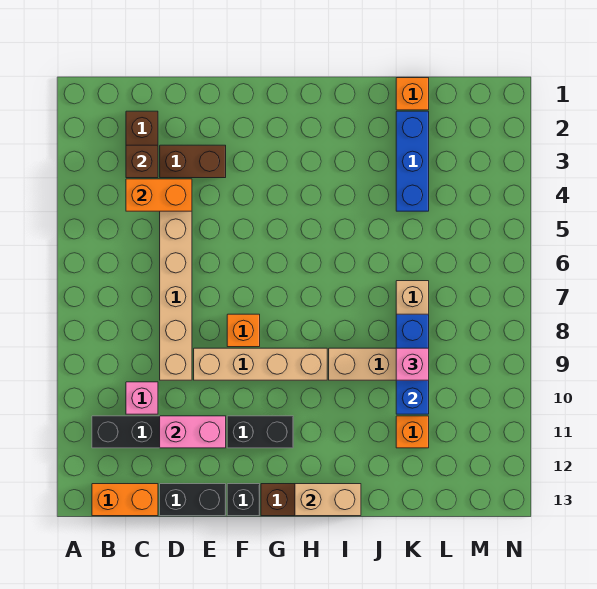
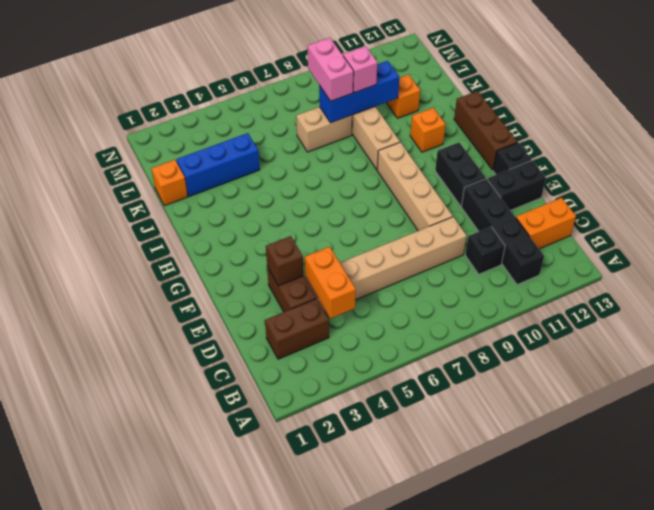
orange brick B13:C13 level 1 -> orange brick C12:C13 level 1
brown brick C3 level 2 -> brown brick E3 level 2
pink brick C10 level 1 -> black brick C10 level 1
pink brick D11:E11 level 2 -> pink brick K8:L8 level 3
black brick D13:E13 level 1 -> black brick E12:E13 level 1
orange brick F8 level 1 -> orange brick I11 level 1
tan brick H13:I13 level 2 -> none

